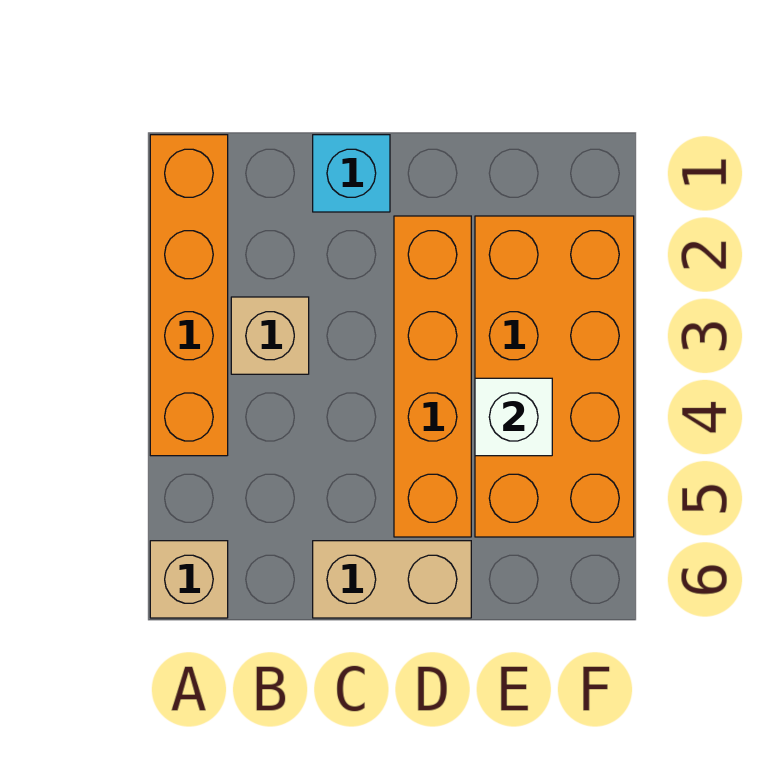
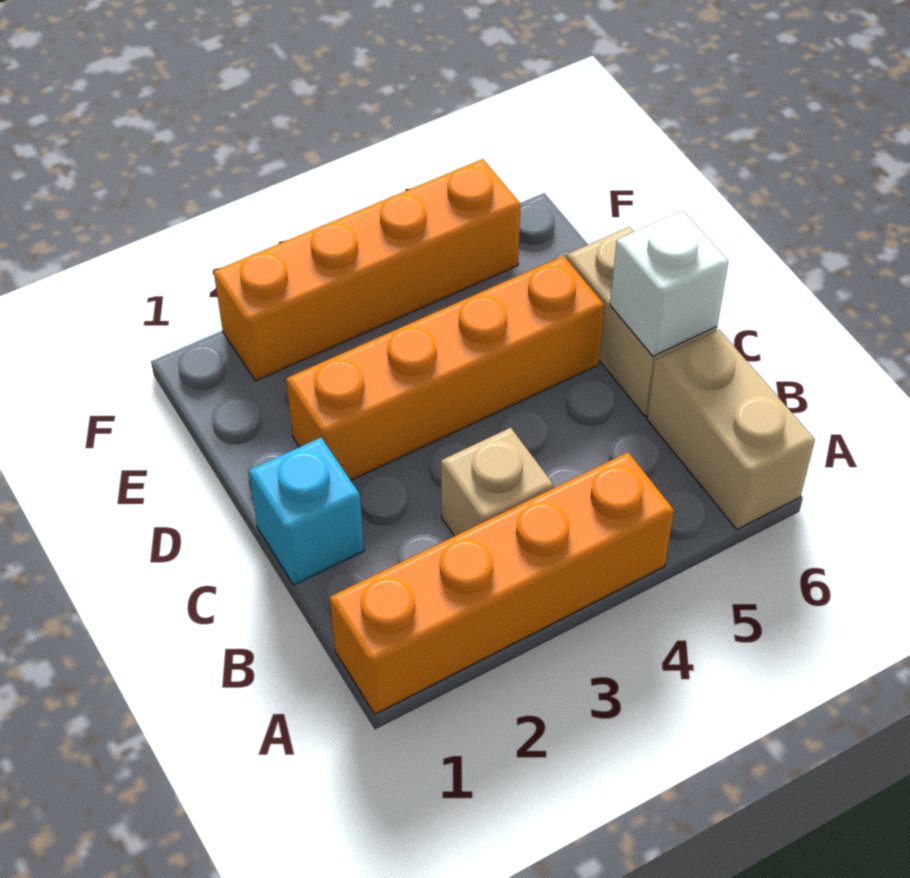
tan brick A6 level 1 -> tan brick A6:B6 level 1
orange brick E2:F5 level 1 -> orange brick F2:F5 level 1
white brick E4 level 2 -> white brick C6 level 2

